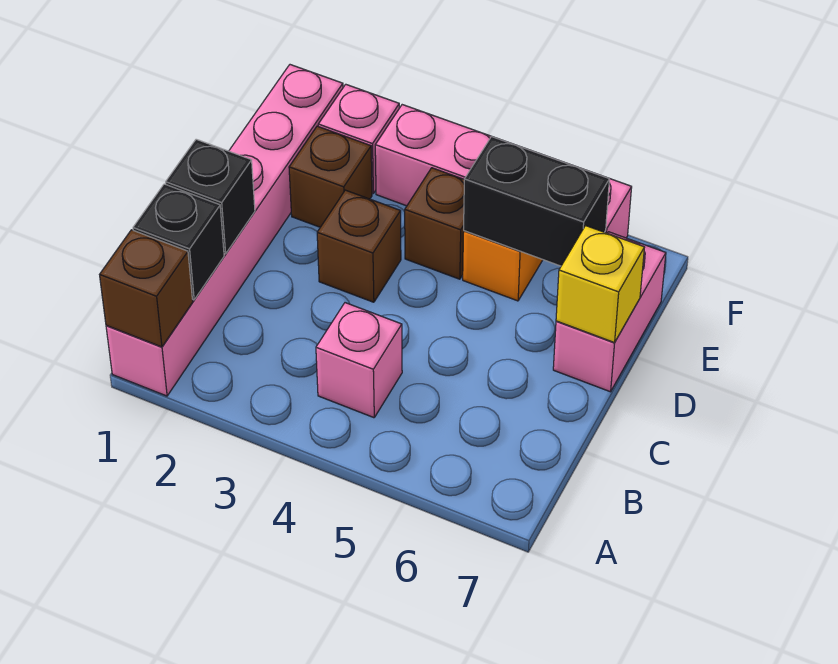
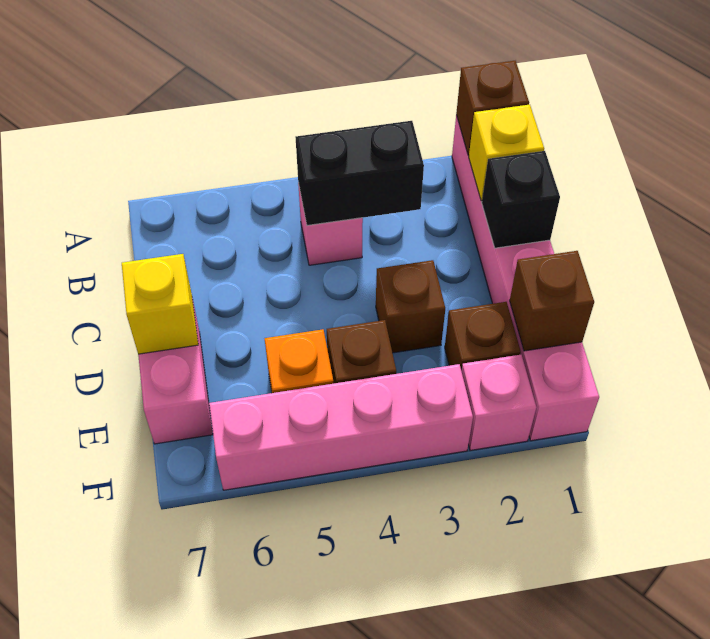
black brick B1 level 2 -> yellow brick B1 level 2
none -> brown brick E1 level 2
black brick E5:E6 level 2 -> black brick B3:B4 level 2

